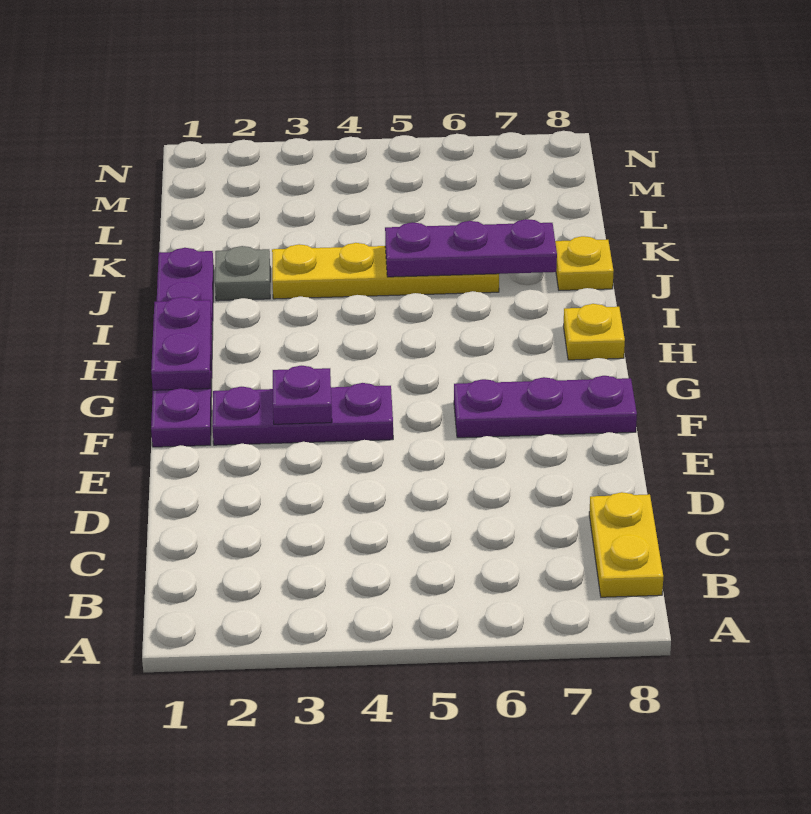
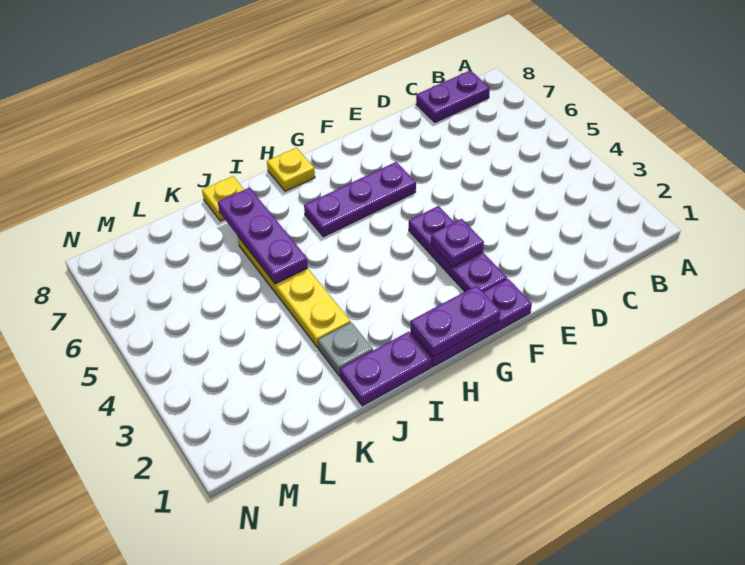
yellow plate B8:C8 level 1 -> purple plate B8:C8 level 1
purple plate F6:F8 level 1 -> purple plate F6:H6 level 1

